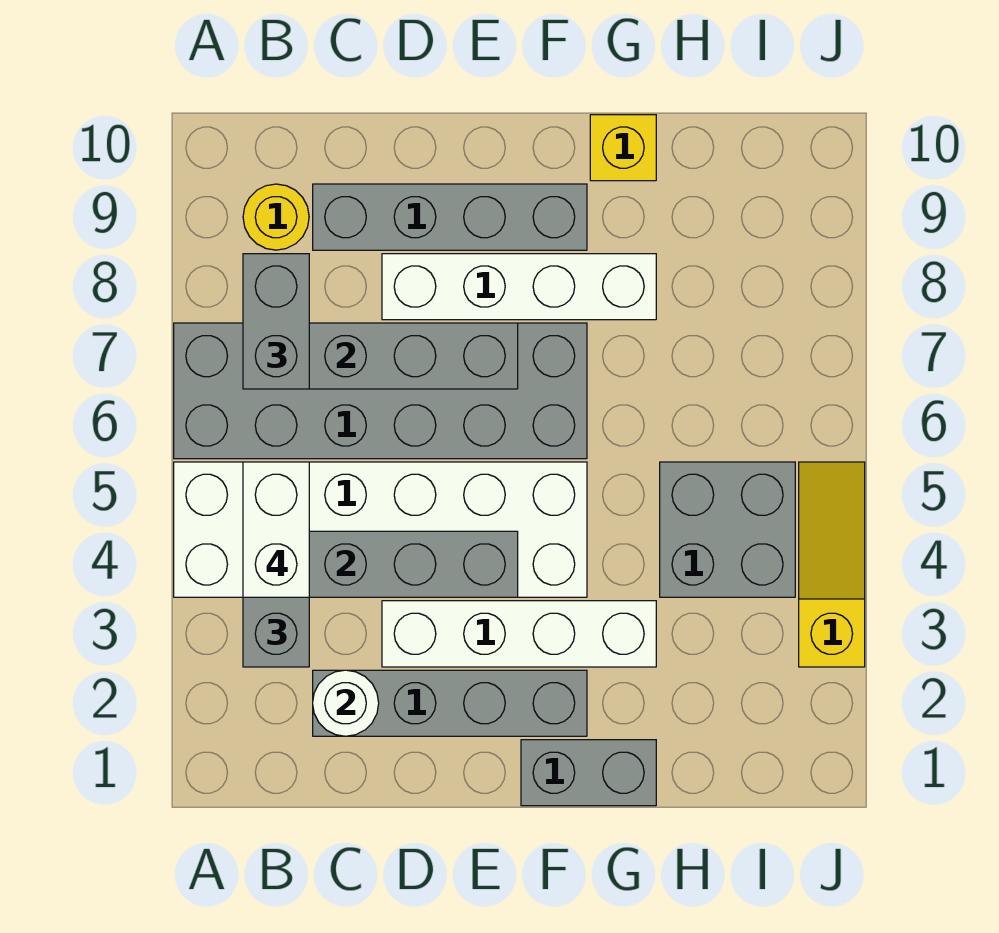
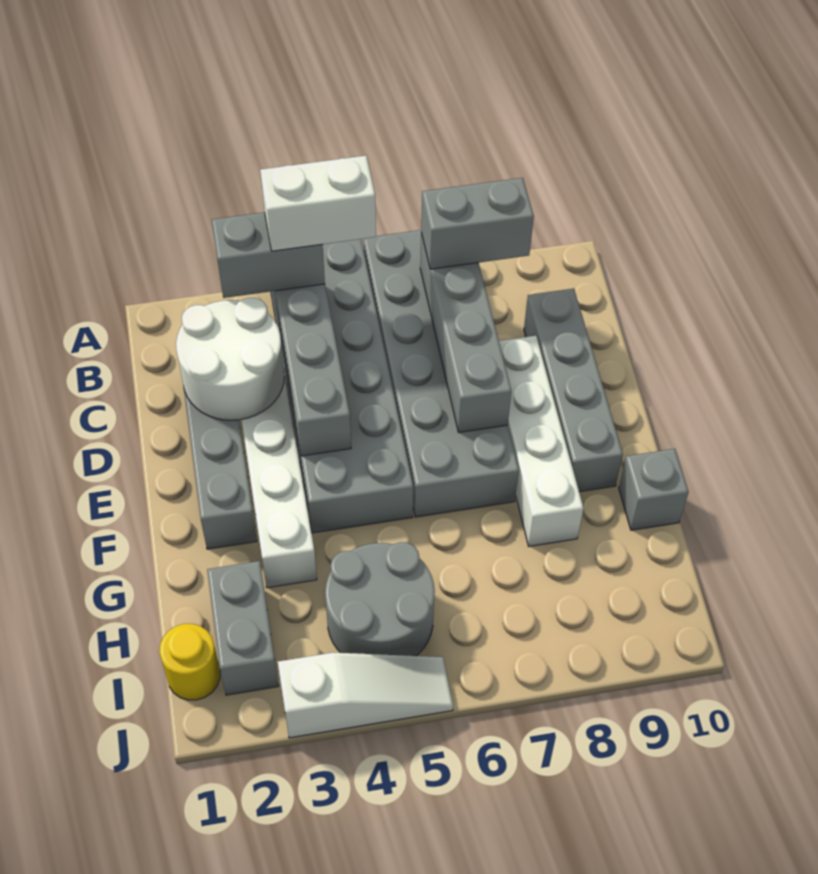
white brick A4:F5 level 1 -> grey brick A4:F5 level 1
yellow round brick B9 level 1 -> yellow round brick I1 level 1
white round brick C2 level 2 -> white round brick C2:D3 level 2
grey brick F1:G1 level 1 -> grey brick H2:I2 level 1
yellow brick G10 level 1 -> grey brick G10 level 1
grey brick H4:I5 level 1 -> grey round brick H4:I5 level 1
yellow slope J3:J5 level 1 top 3 -> white slope J3:J5 level 1 top 3

